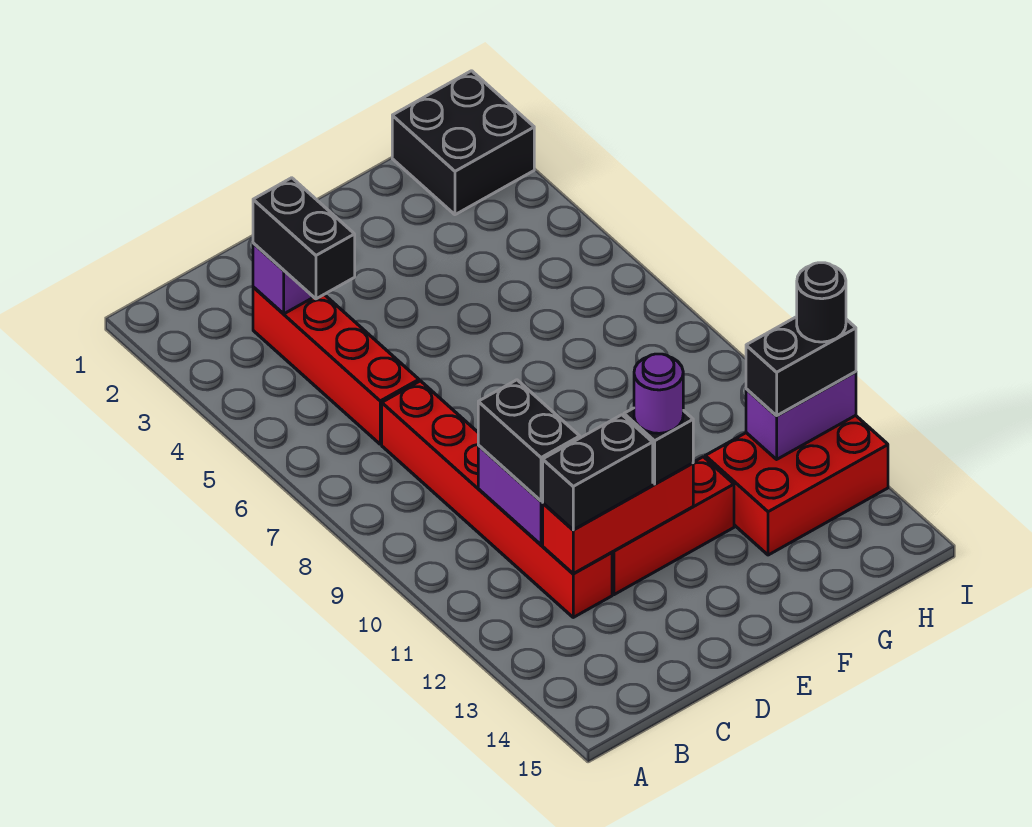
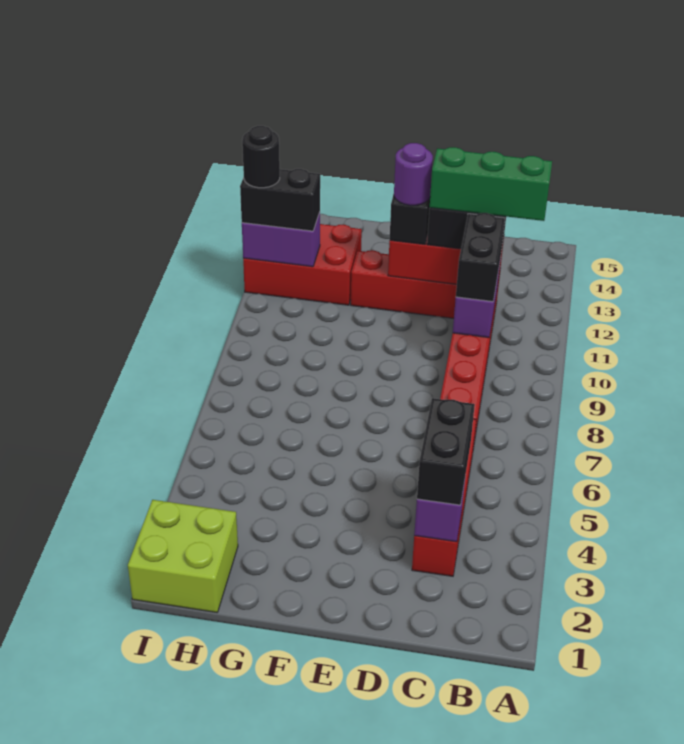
none -> green brick B12:D12 level 4
black brick H1:I2 level 1 -> lime brick H1:I2 level 1

